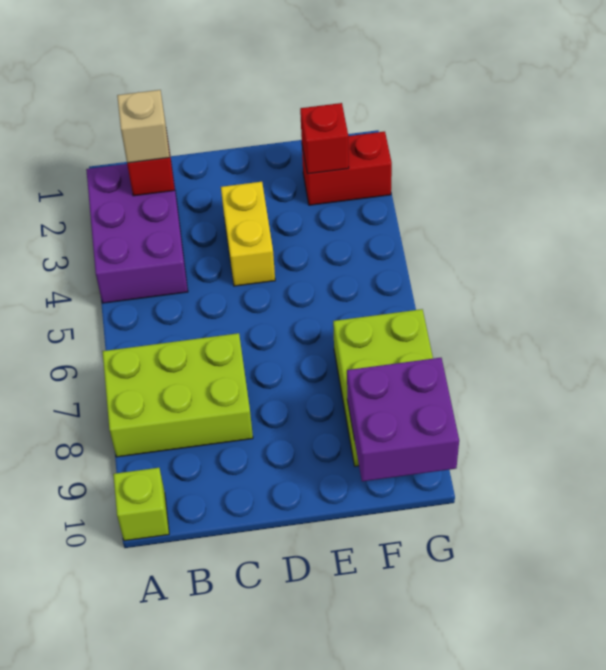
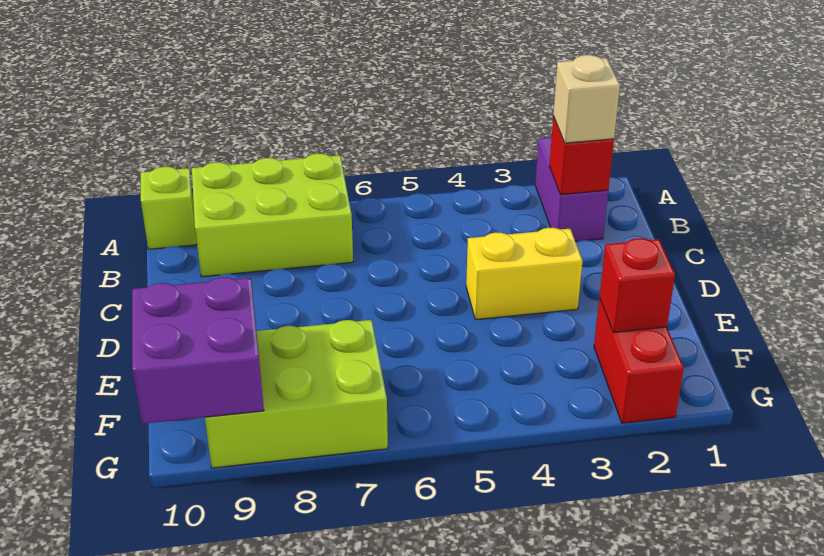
purple brick A2:B4 level 1 -> purple brick A2:B2 level 1
lime brick A7:C8 level 1 -> lime brick A7:B9 level 1

